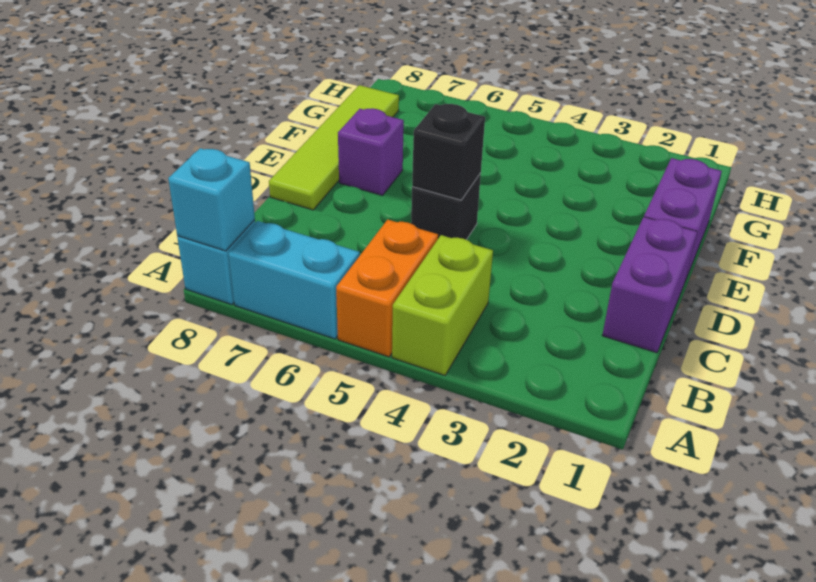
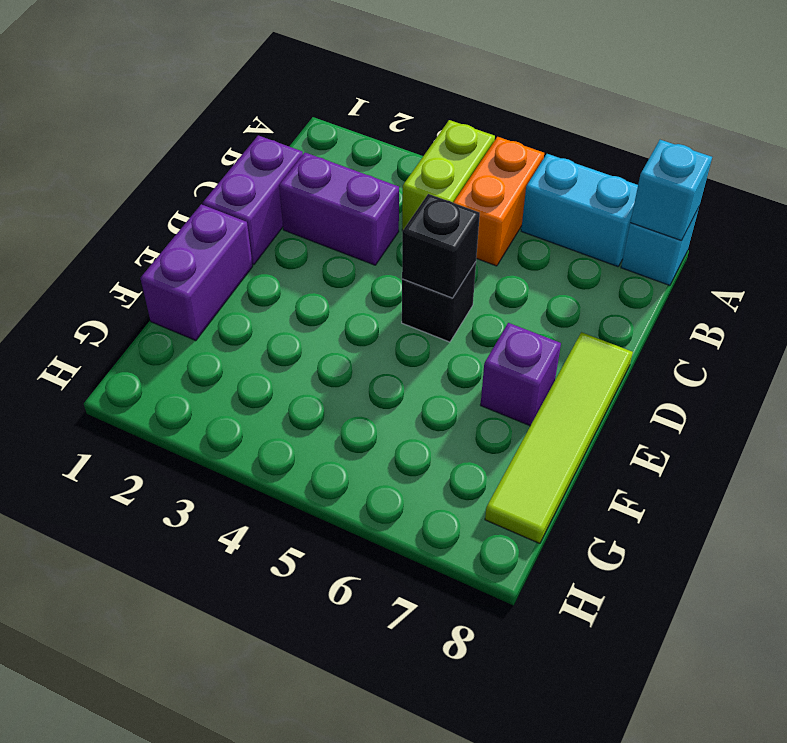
none -> purple brick C2:C3 level 1

